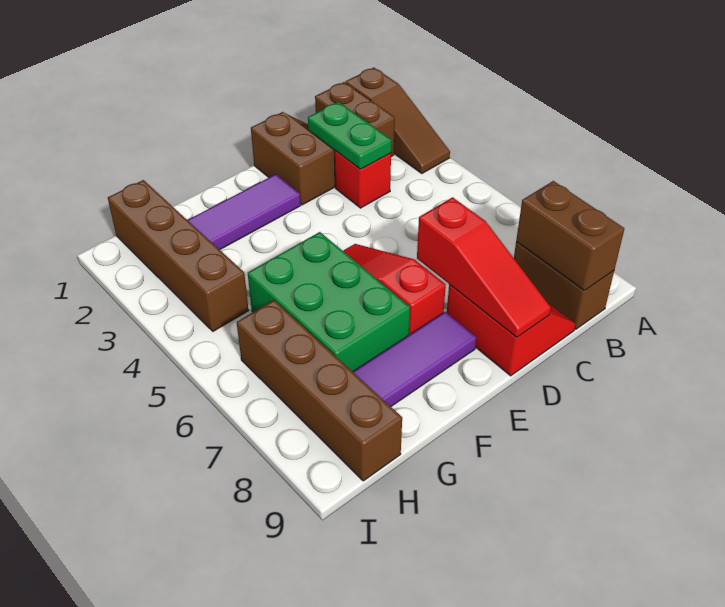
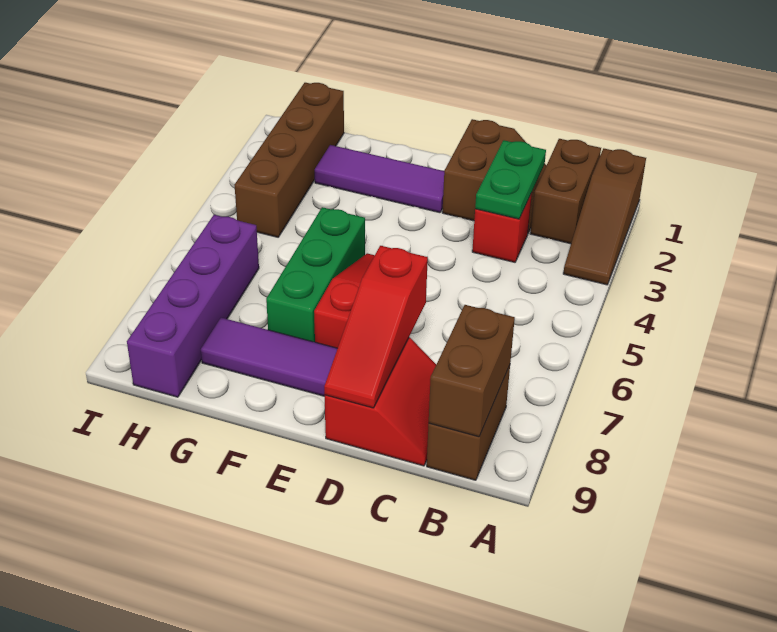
green brick F5:G7 level 1 -> green brick F5:F7 level 1
brown brick H6:H9 level 1 -> purple brick H6:H9 level 1

